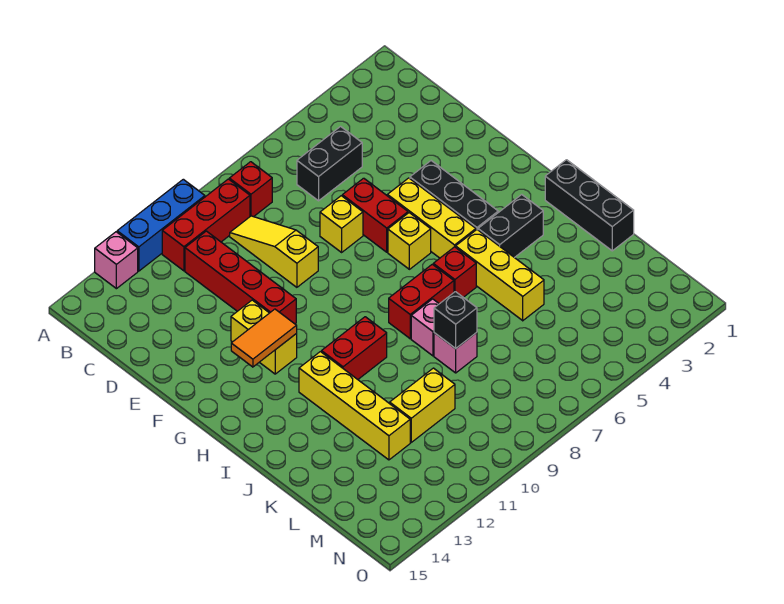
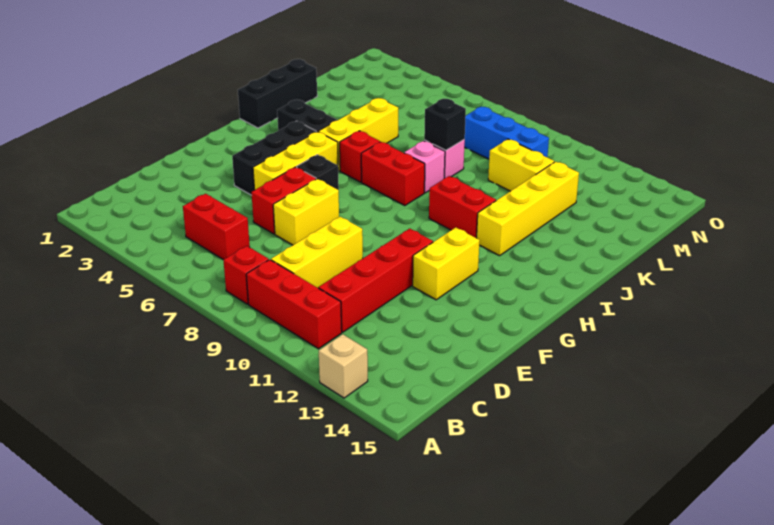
blue brick A10:A12 level 1 -> blue brick M8:M10 level 1
pink brick A13 level 1 -> tan brick A13 level 1
black brick C5:C6 level 1 -> red brick C5:C6 level 1
yellow slope C9:E9 level 1 top E -> yellow brick C9:E9 level 1
yellow brick E7 level 1 -> yellow brick E7:F7 level 1
yellow brick G6 level 1 -> black brick G6 level 1
orange tile G12:G13 level 2 -> none

